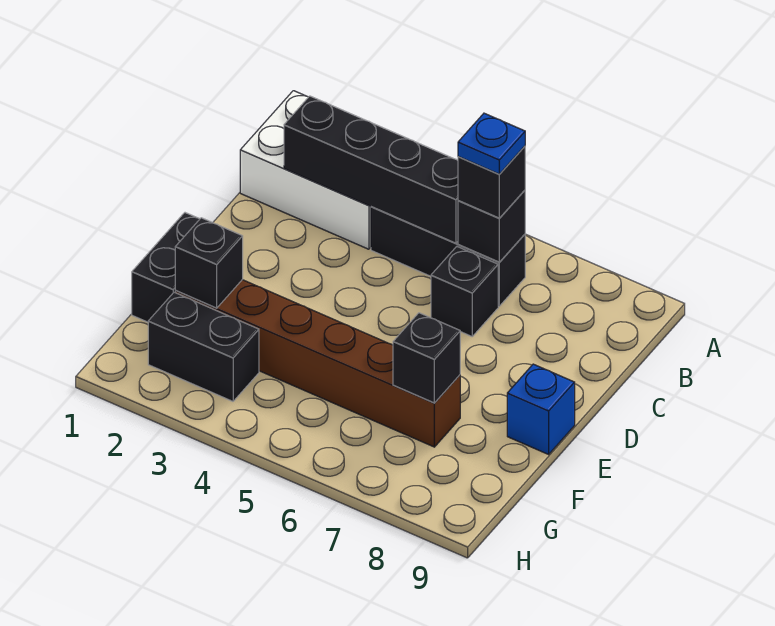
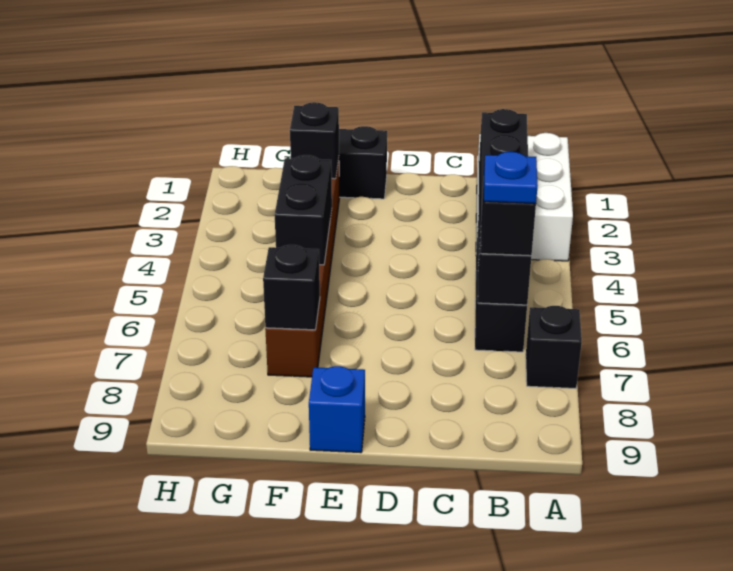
black brick C6 level 1 -> black brick A7 level 1
black brick G2:G3 level 1 -> black brick F4:F5 level 2

